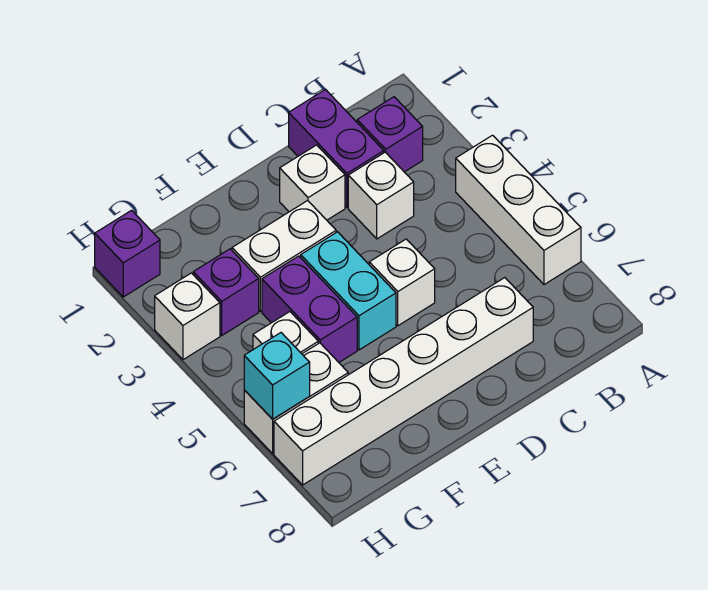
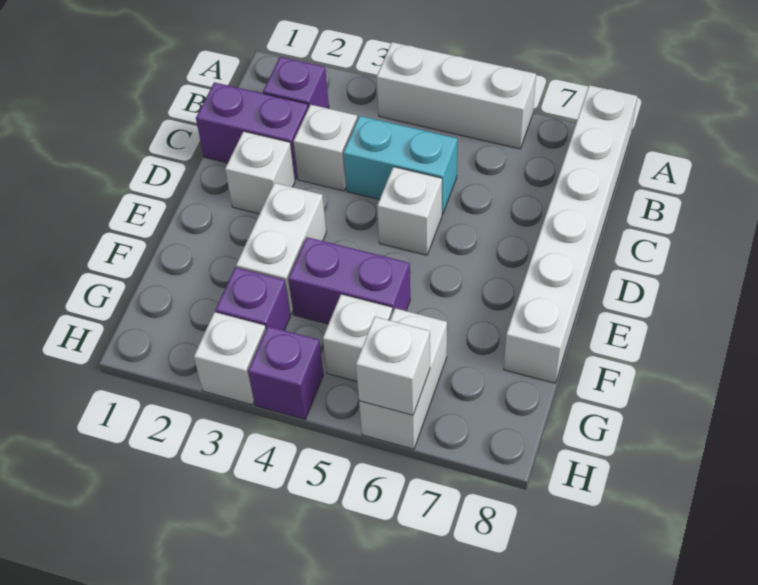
white brick C7:H7 level 1 -> white brick A8:F8 level 1
cyan brick E4:E5 level 1 -> cyan brick C4:C5 level 1
purple brick H1 level 1 -> purple brick H4 level 1
cyan brick H6 level 2 -> white brick H6 level 2

